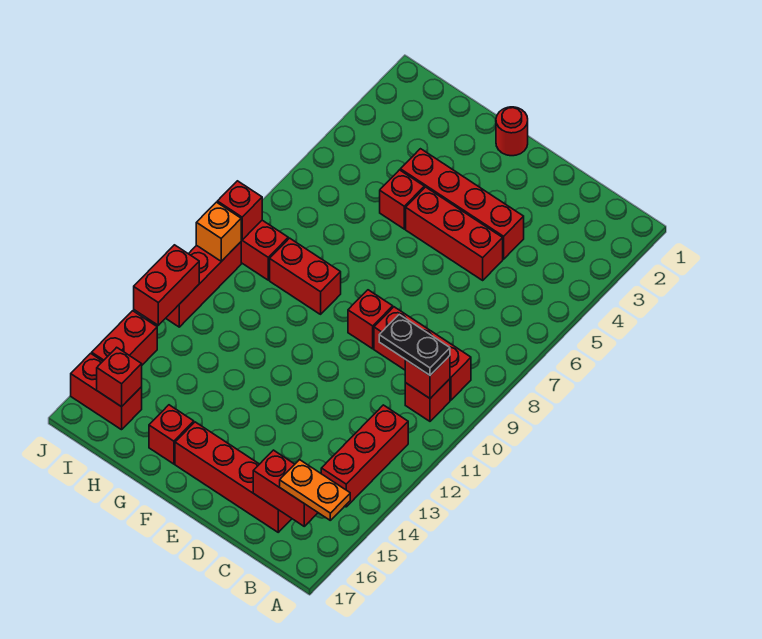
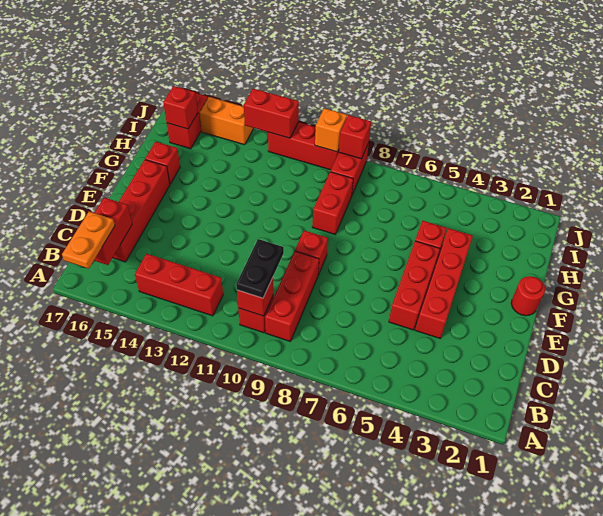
red brick J14:J15 level 1 -> orange brick J14:J15 level 1

